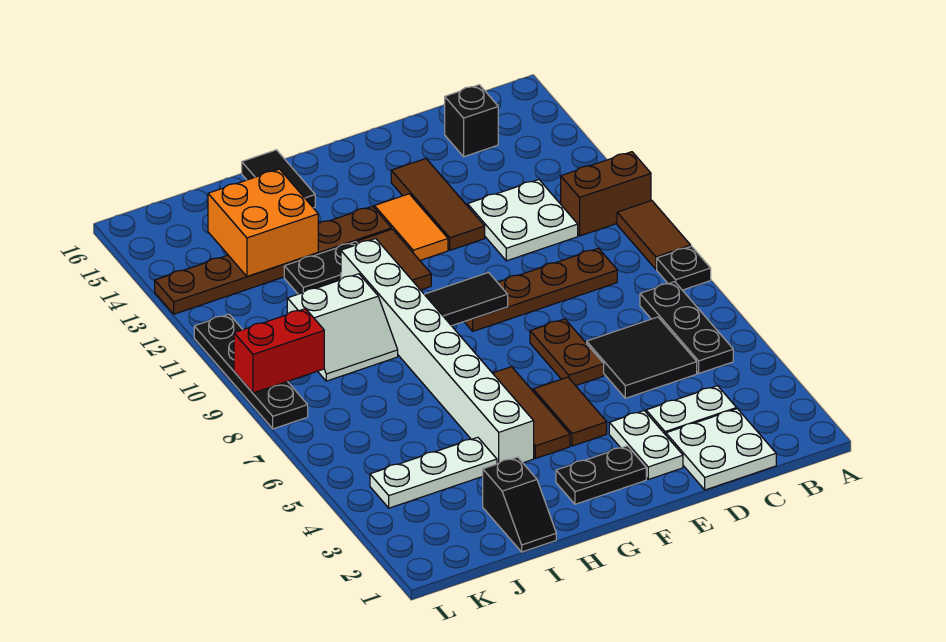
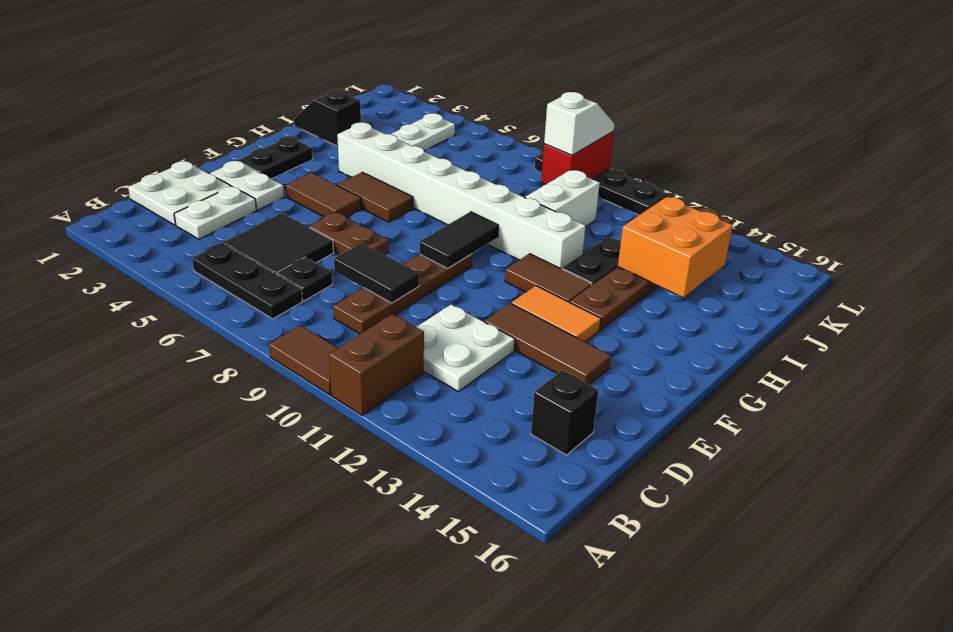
black plate A8 level 1 -> black plate C7 level 1
brown tile G4:G6 level 1 -> brown tile G5:G6 level 1
black tile H15:H16 level 1 -> black tile D8:D9 level 2
none -> white slope K9:L9 level 3 top K

